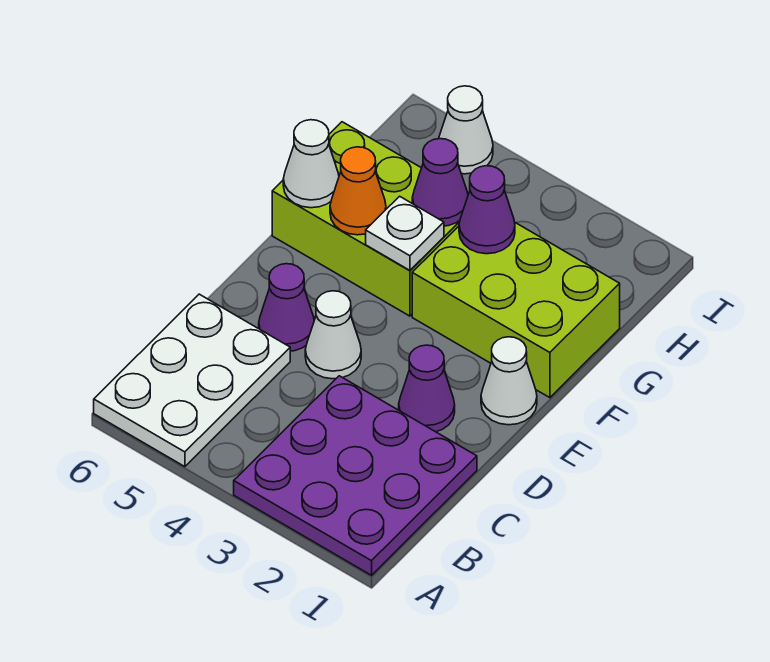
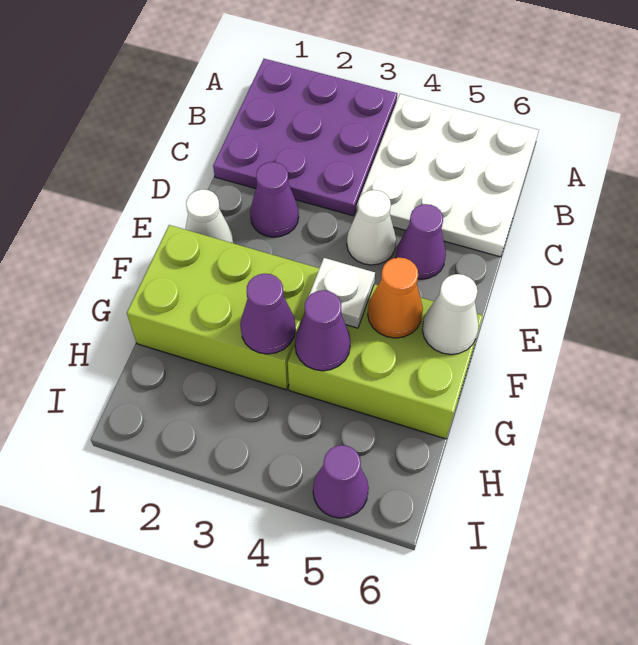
white plate A5:C6 level 1 -> white plate A4:C6 level 1
white cone I5 level 1 -> purple cone I5 level 1

